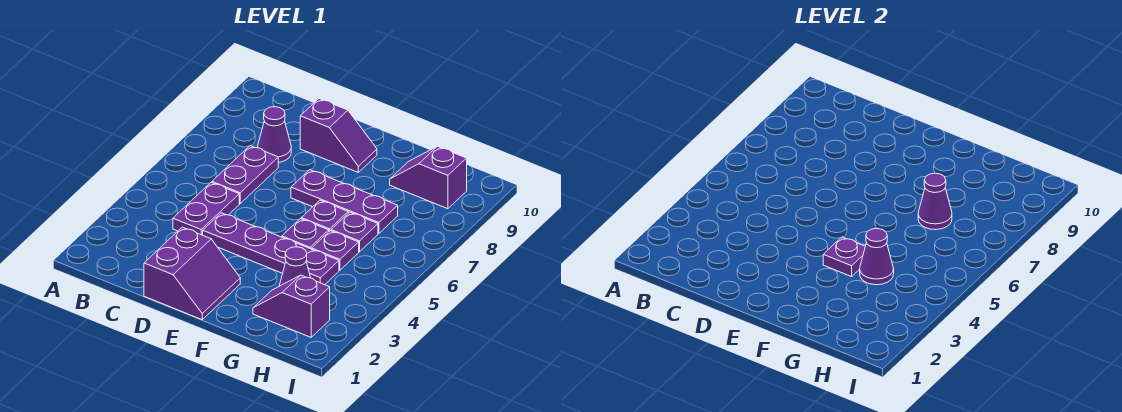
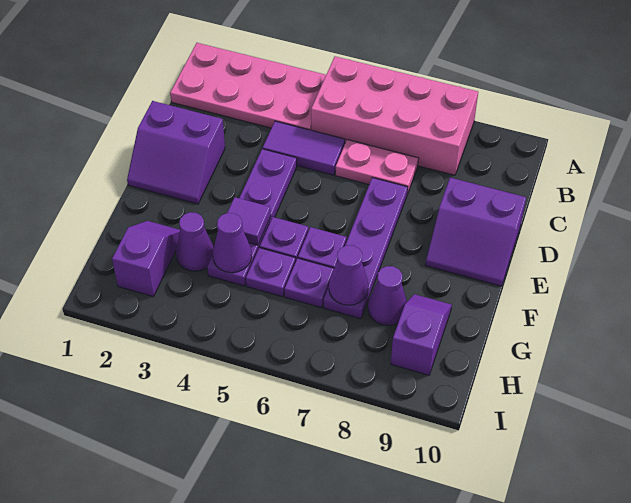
none -> pink plate A1:B4 level 1
none -> pink brick A5:B8 level 1
purple plate C4:C5 level 1 -> purple tile C4:C5 level 1
purple plate C6:C7 level 1 -> pink plate C6:C7 level 1
purple cone C8 level 1 -> purple cone G8 level 1
purple slope D9:E9 level 1 top D -> purple slope D9:E10 level 1 top D
purple plate E7:G7 level 1 -> purple plate D7:G7 level 1
purple plate F4 level 2 -> purple tile F4 level 2

